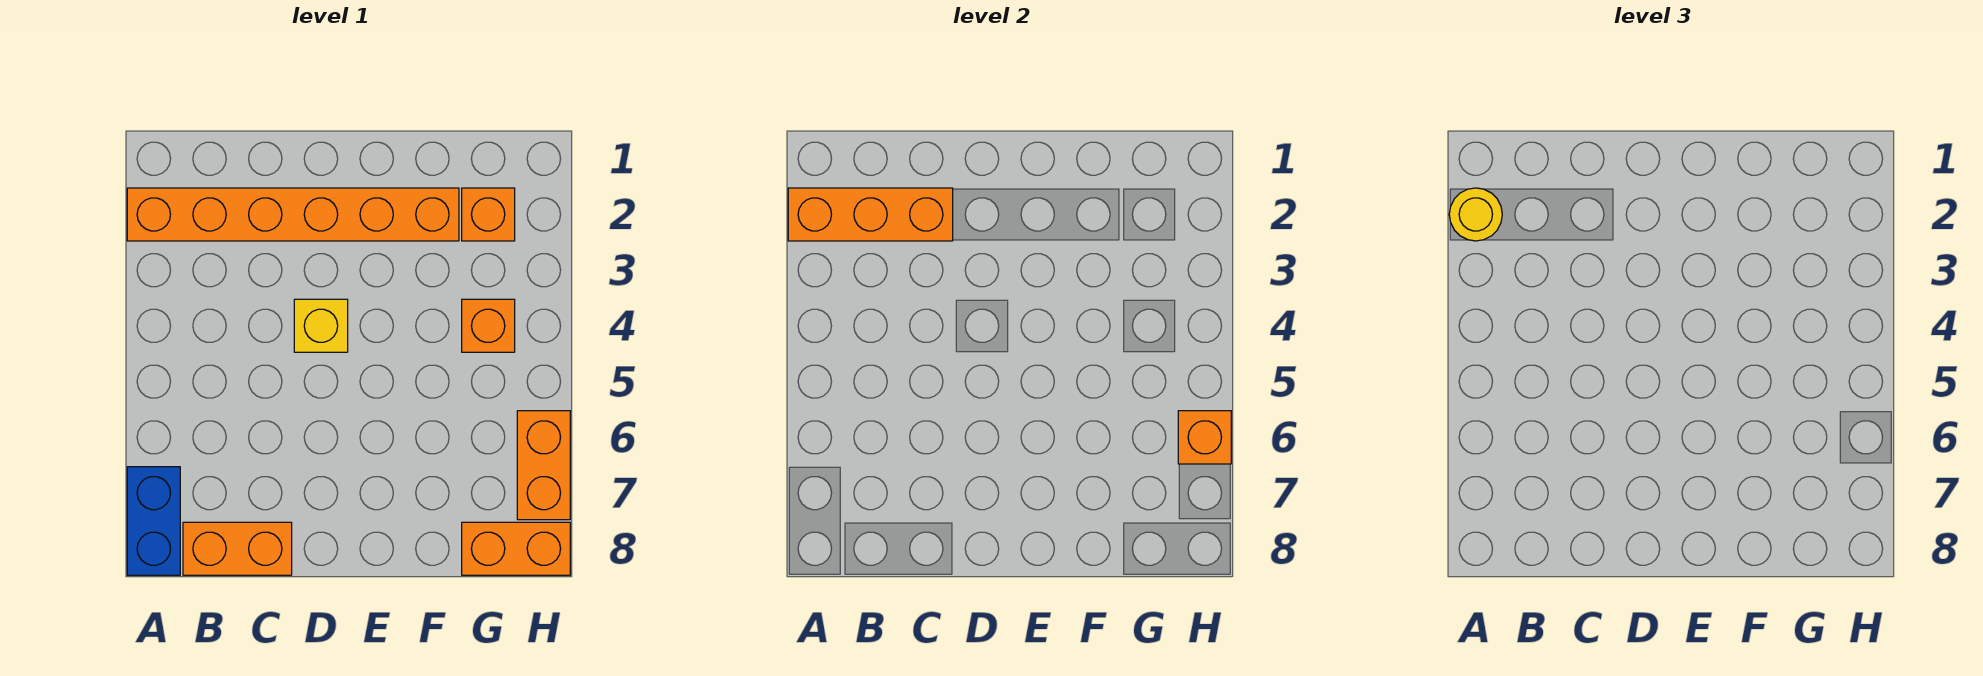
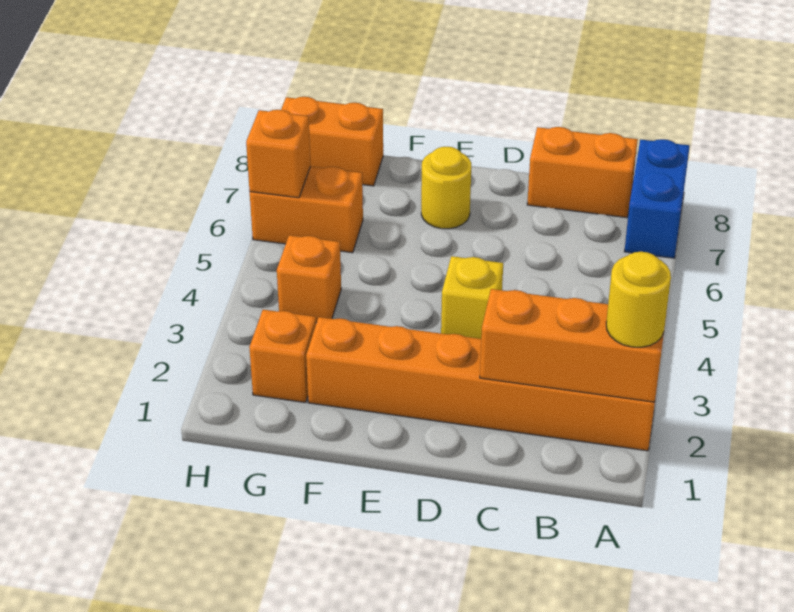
none -> yellow round brick E7 level 1
orange brick H6:H7 level 1 -> orange brick G6:H6 level 1

